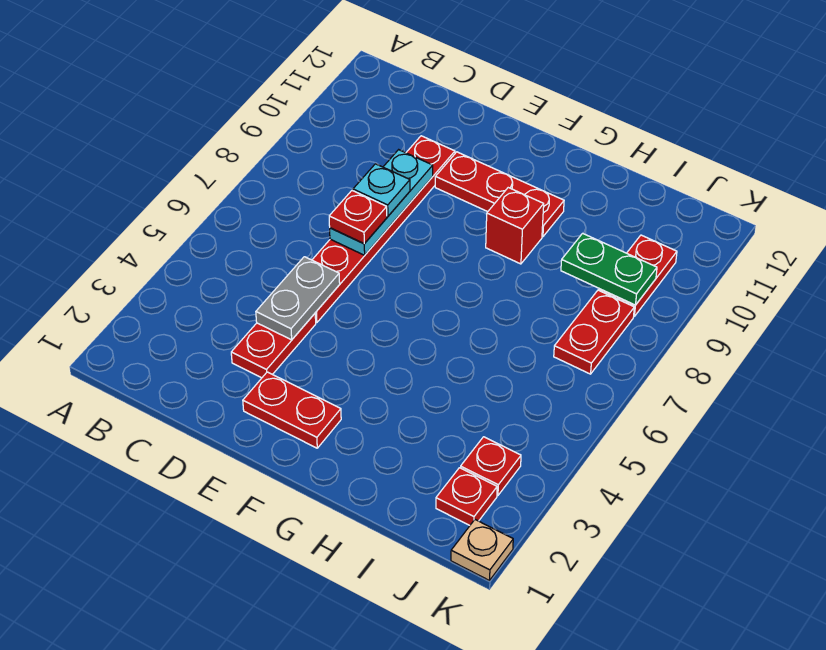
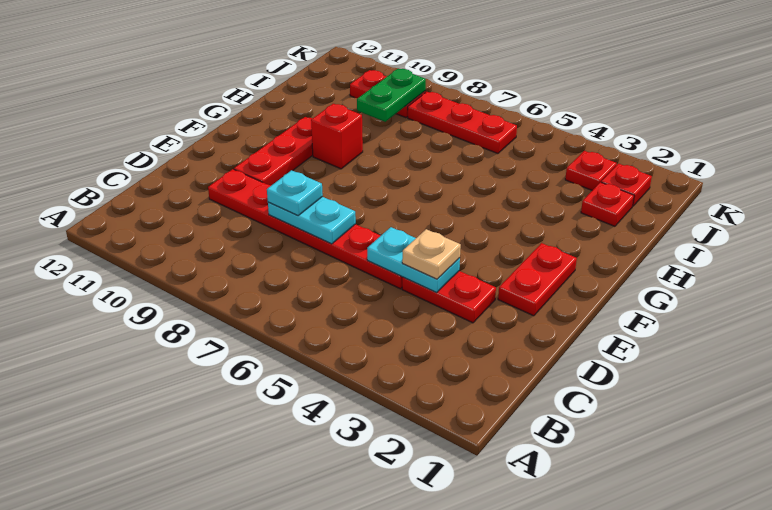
grey plate D4:D5 level 2 -> cyan plate D4:D5 level 2
cyan plate D7:D9 level 2 -> cyan plate D7:D8 level 2
red plate D7 level 3 -> red plate I2 level 1
red plate J7:J8 level 1 -> red plate J6:J8 level 1
tan plate K1 level 1 -> tan plate D4 level 3

